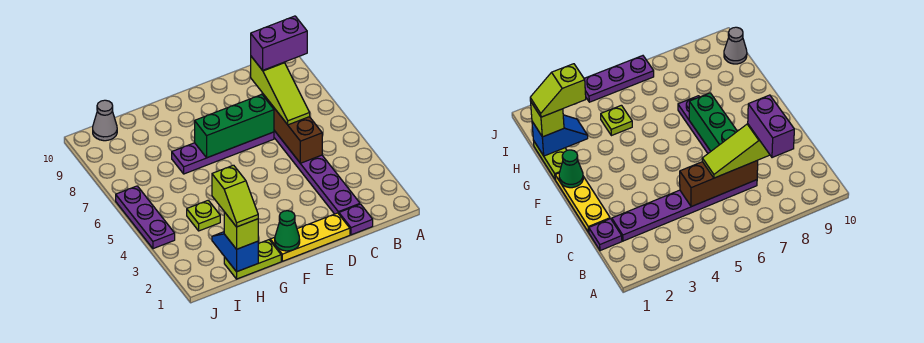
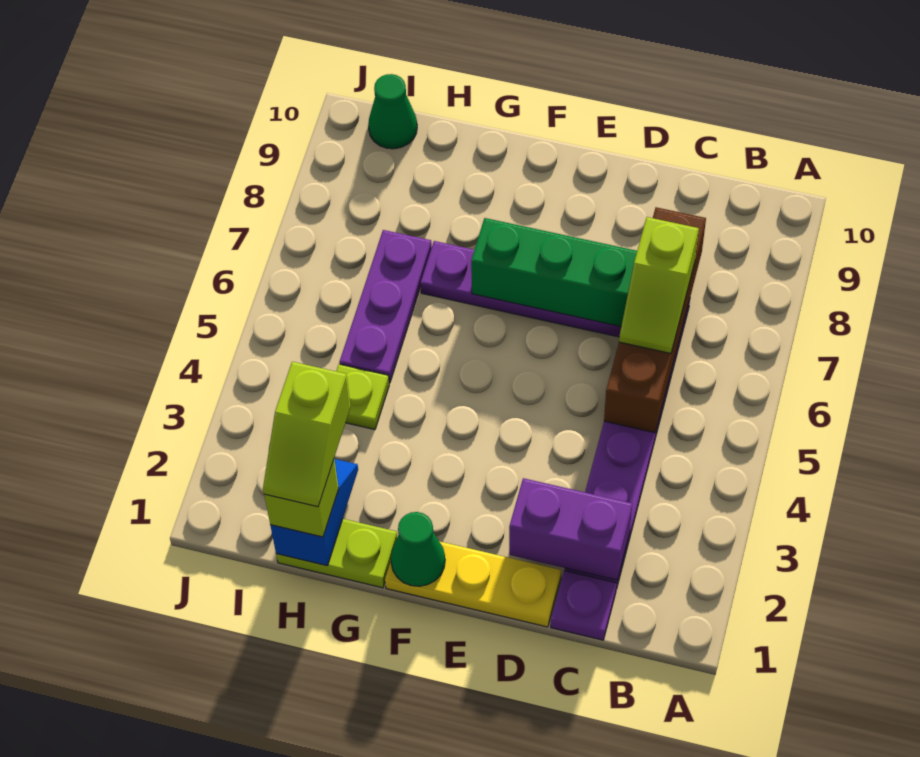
purple brick B8:C8 level 4 -> purple brick C2:D2 level 2
brown brick C5:C7 level 2 -> brown brick C5:C8 level 2
lime slope C6:C8 level 3 top 8 -> lime slope C6:C7 level 3 top 7
grey cone I10 level 1 -> green cone I10 level 1
purple plate J4:J6 level 1 -> purple plate H5:H7 level 1

